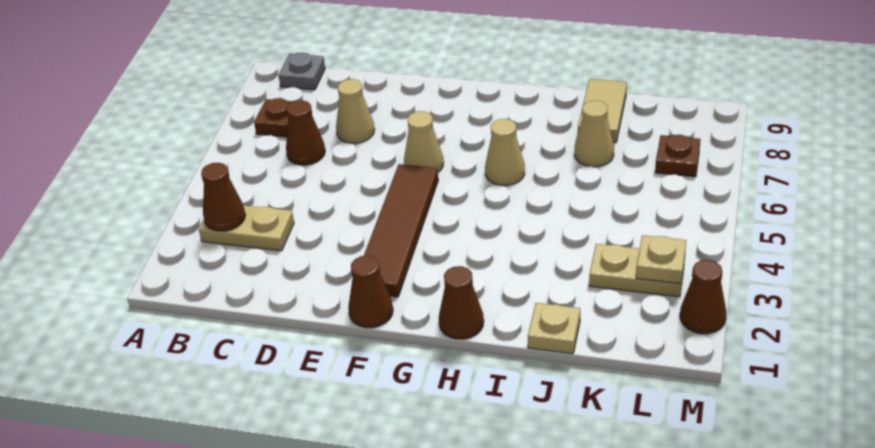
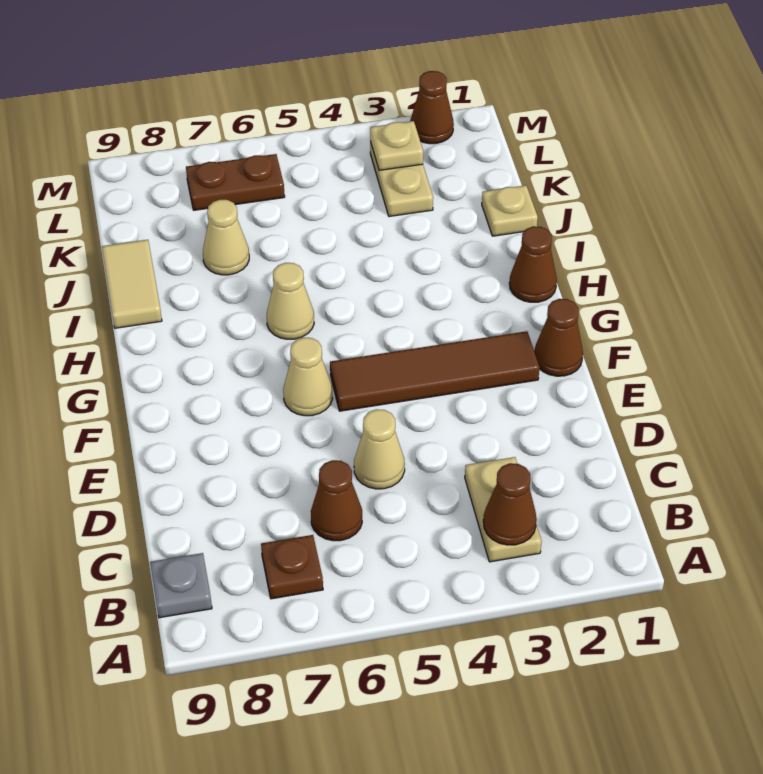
tan cone D7 level 1 -> tan cone D5 level 1
tan tile J8:J9 level 1 -> tan tile I9:J9 level 1
brown plate L7 level 1 -> brown plate L6:L7 level 1

